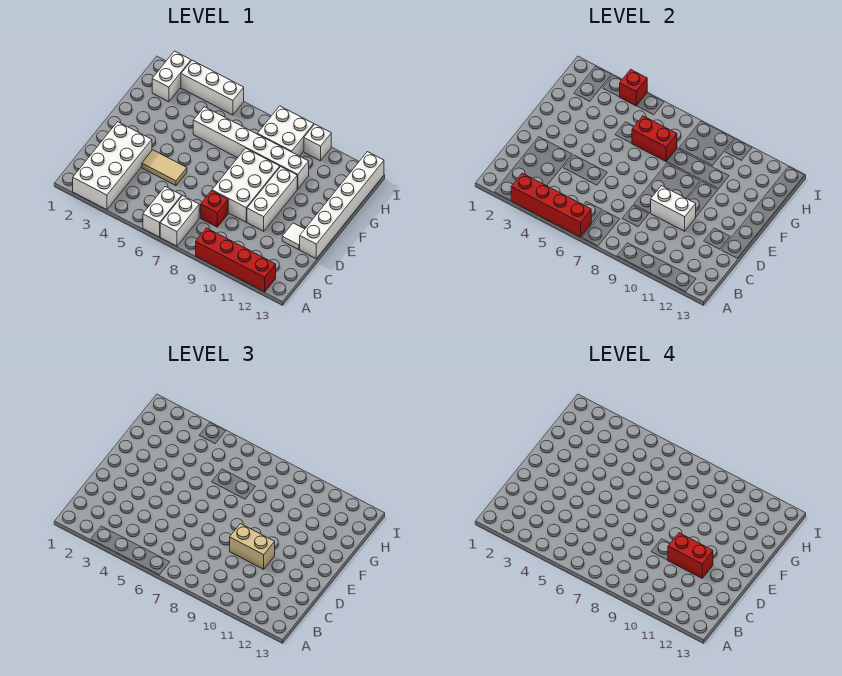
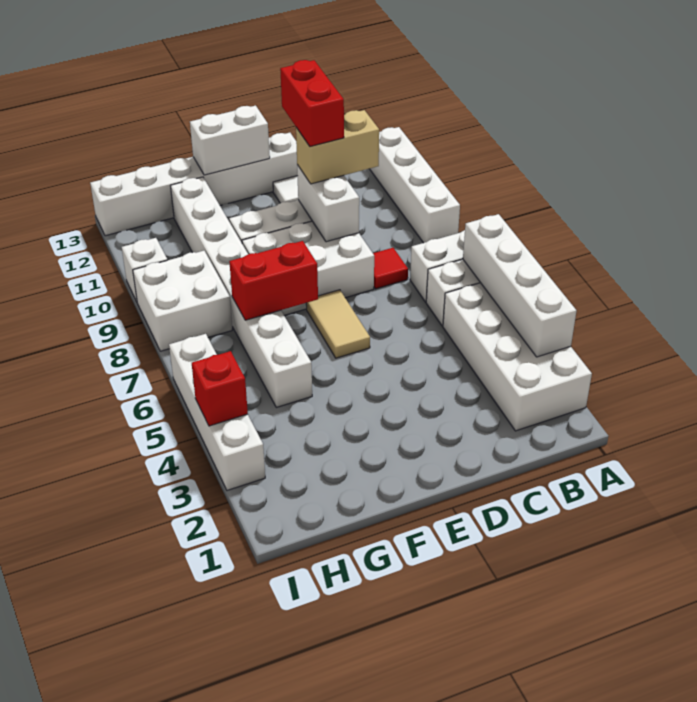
white brick A2:D3 level 1 -> white brick A2:B5 level 1
red brick A3:A6 level 2 -> white brick A3:A6 level 2
red brick A9:A12 level 1 -> white brick A9:A12 level 1
red brick C8 level 1 -> red tile C8 level 1
tan tile D4:D5 level 1 -> tan tile E6:E7 level 1
tan brick D9:D10 level 3 -> tan brick C10:D10 level 3
white brick G5:G10 level 1 -> white brick G5:G12 level 1
red brick G6:G7 level 2 -> red brick F7:G7 level 2
white brick H2:I2 level 1 -> white brick E13:F13 level 2
white brick I3:I5 level 1 -> white brick I3:I6 level 1

